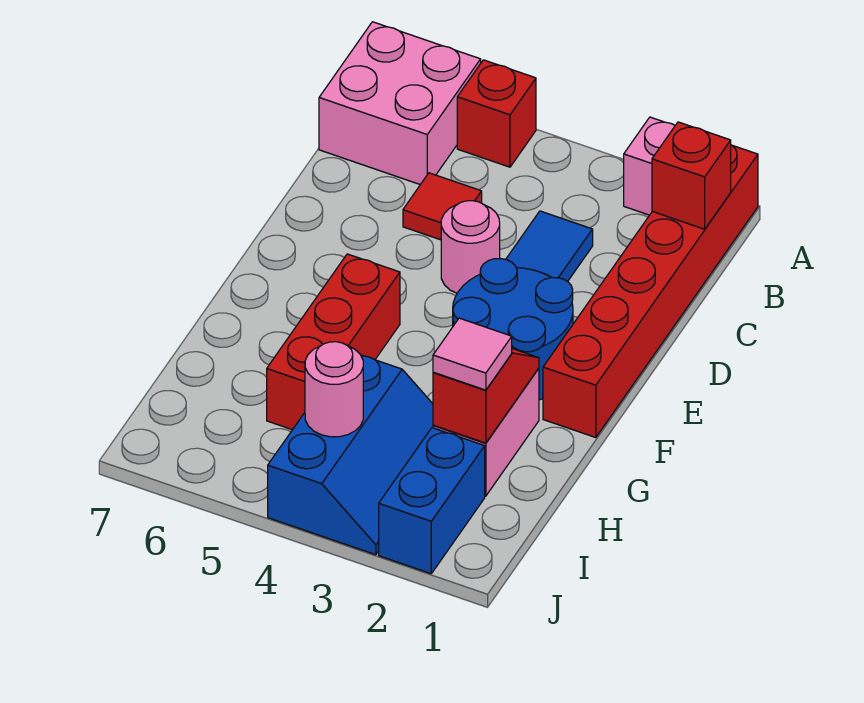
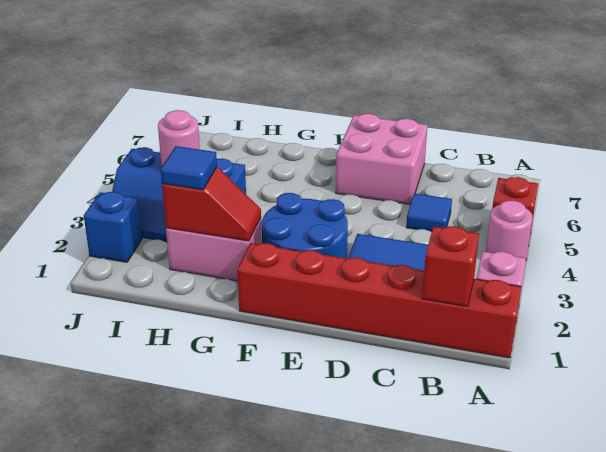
pink brick A6:B7 level 1 -> pink brick D6:E7 level 1
red tile C5 level 1 -> blue tile C5 level 1
pink round brick D4 level 1 -> pink round brick A4 level 1
red brick F5:H5 level 1 -> none
pink tile H2 level 3 -> blue tile H2 level 3
blue brick I2:J2 level 1 -> blue brick J2 level 1

